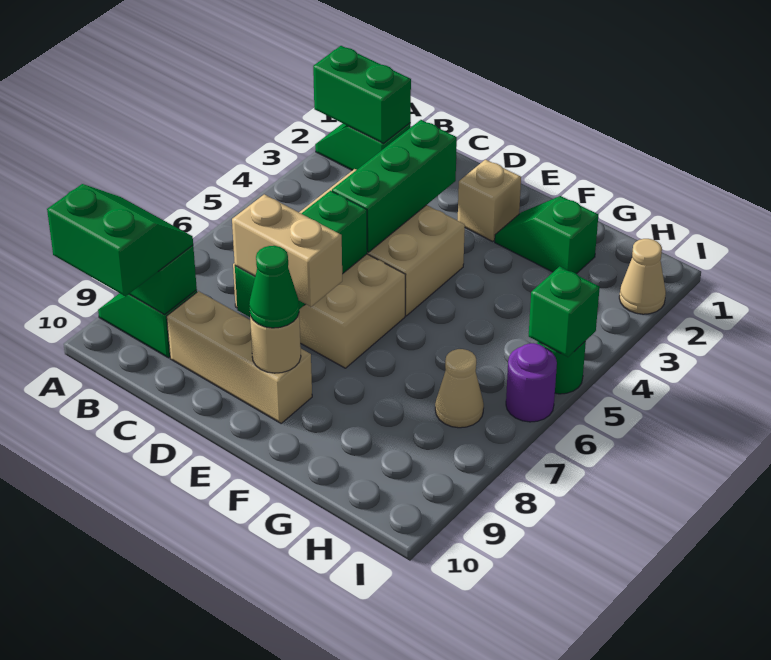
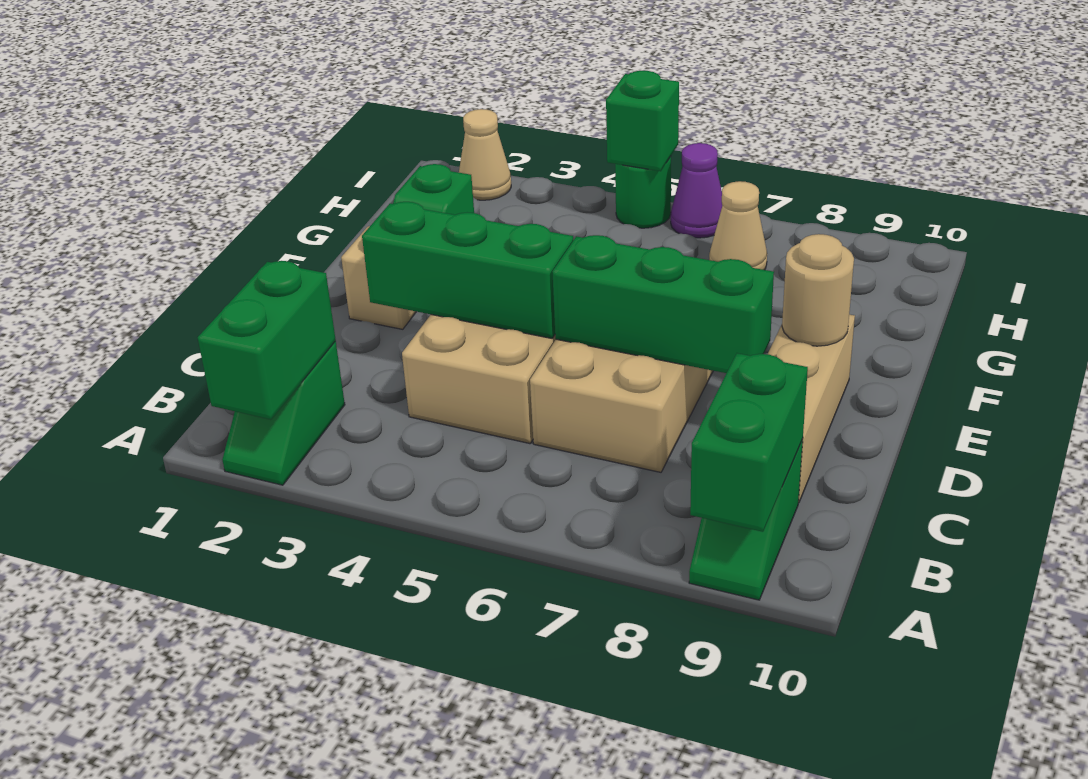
green slope A9:B10 level 3 top 10 -> none
tan brick D8:E8 level 3 -> none
green cone E9 level 3 -> none
purple round brick I6 level 1 -> purple cone I6 level 1

